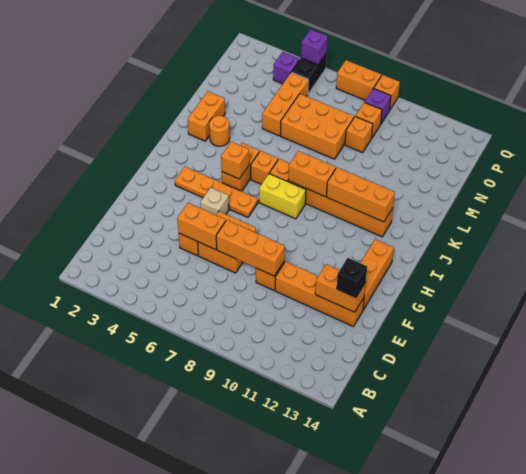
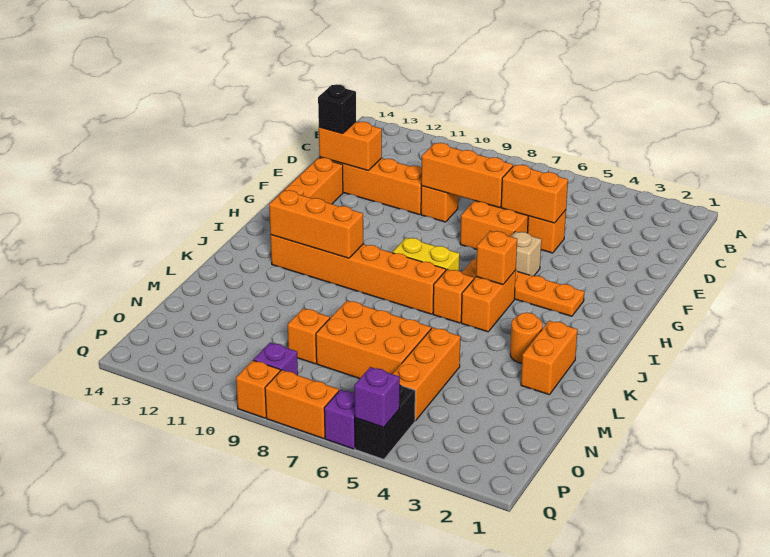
orange brick J8:J9 level 2 -> none
orange brick O9 level 1 -> none
purple brick P4 level 1 -> purple brick Q6 level 1

